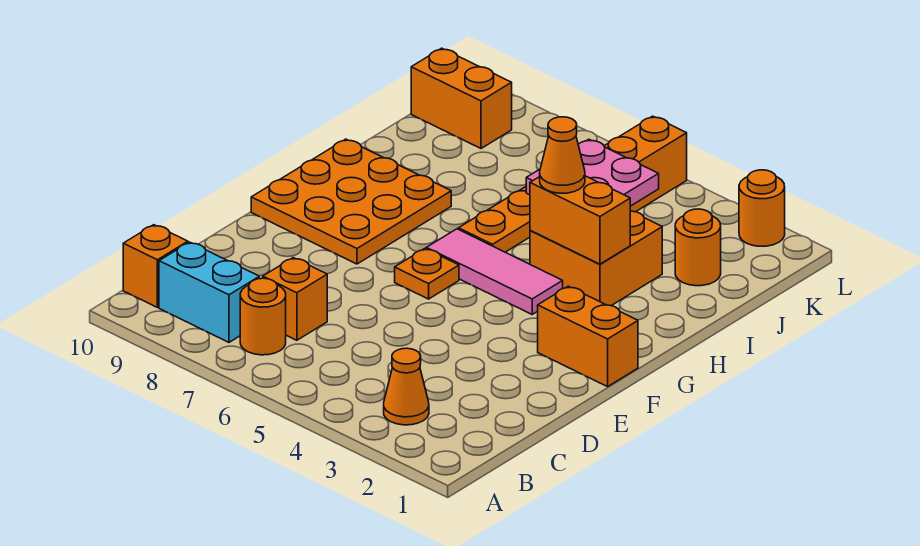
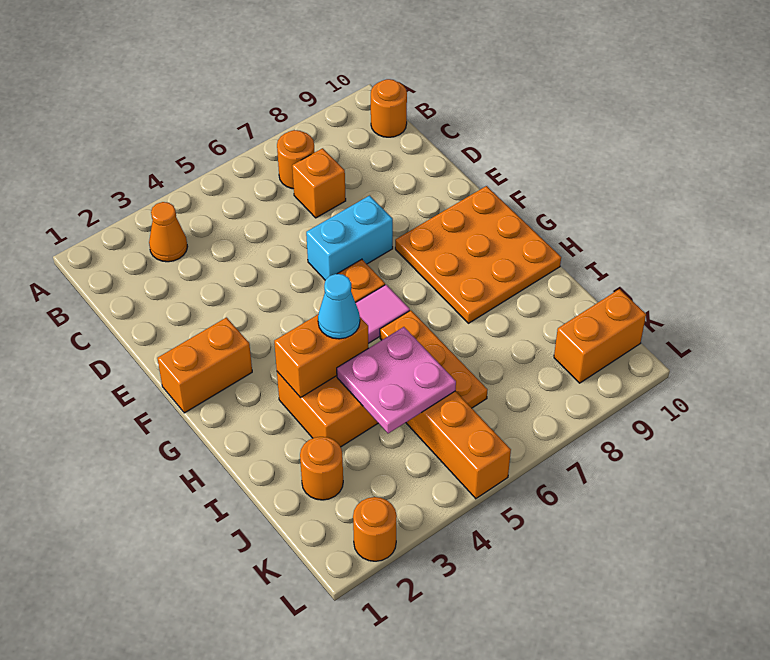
cyan brick B8:B9 level 1 -> cyan brick E6:E7 level 1
orange brick B10 level 1 -> orange round brick B10 level 1
orange cone H4 level 3 -> cyan cone H4 level 3

